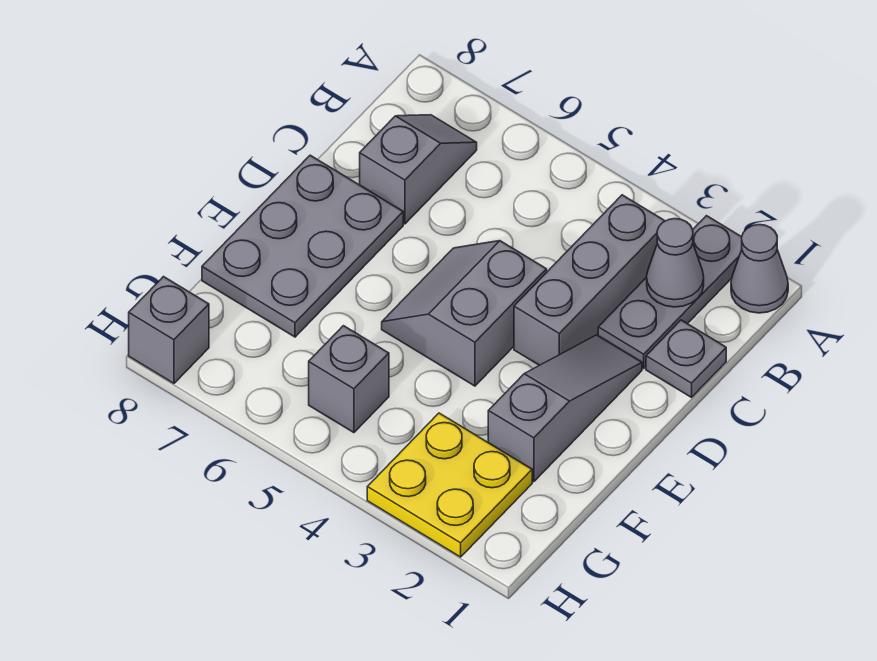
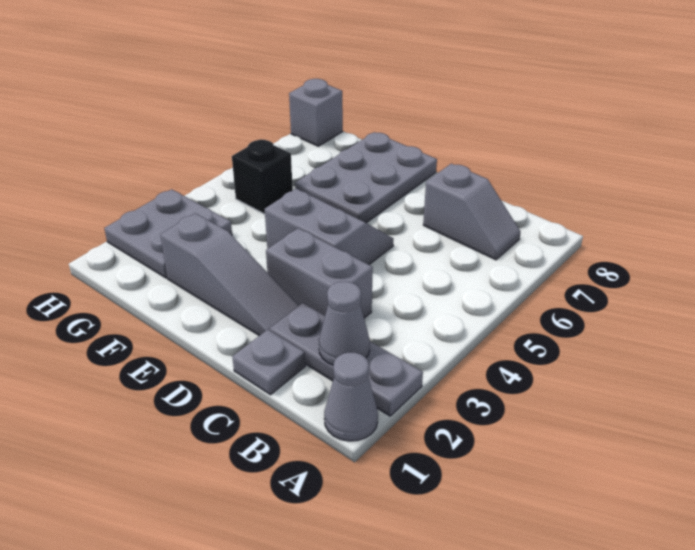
grey brick B3:D3 level 1 -> grey brick C3:D3 level 1
grey plate D7:F8 level 1 -> grey plate E6:F8 level 1
yellow plate G2:H3 level 1 -> grey plate G2:H3 level 1
grey brick G5 level 1 -> black brick G5 level 1

